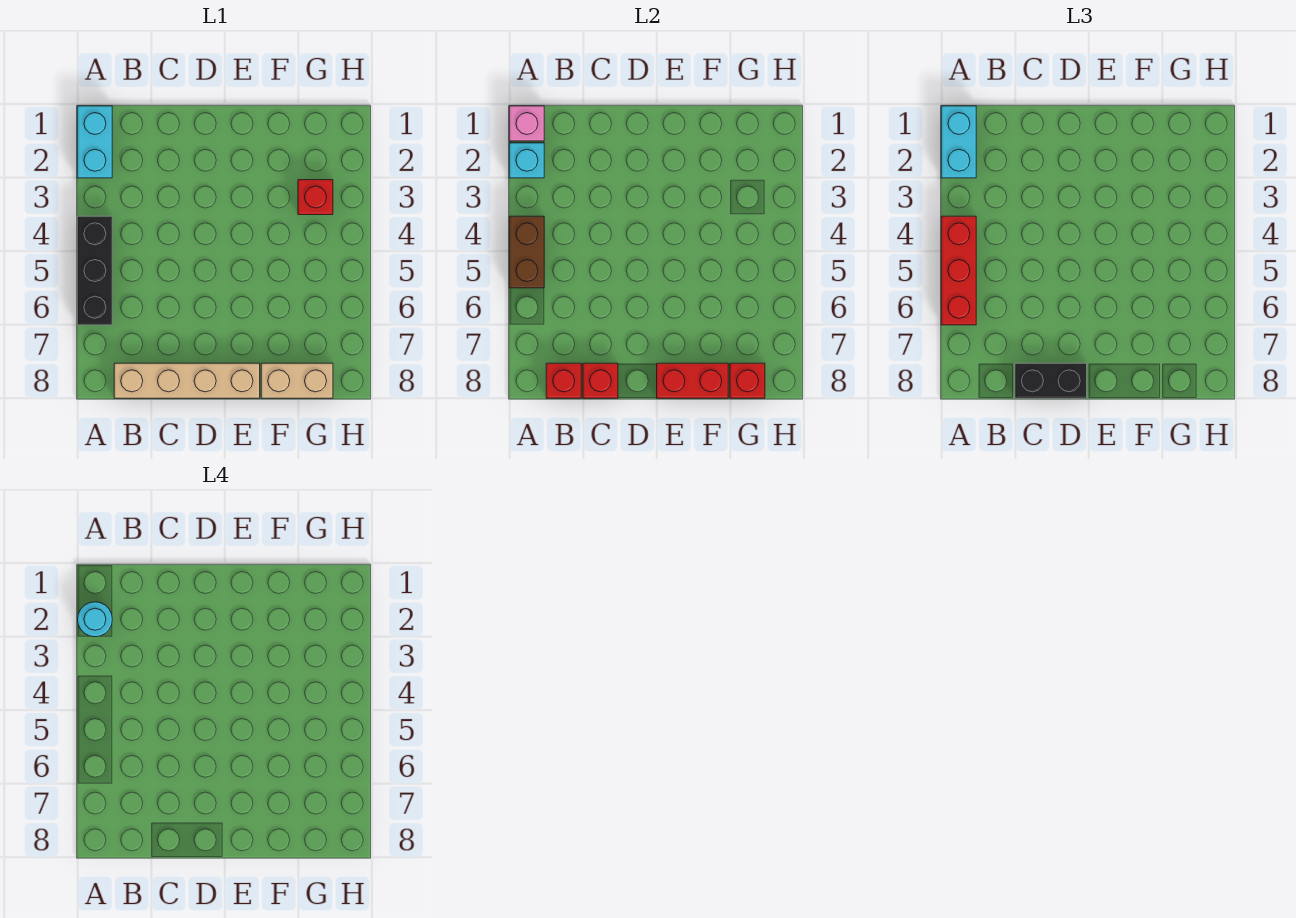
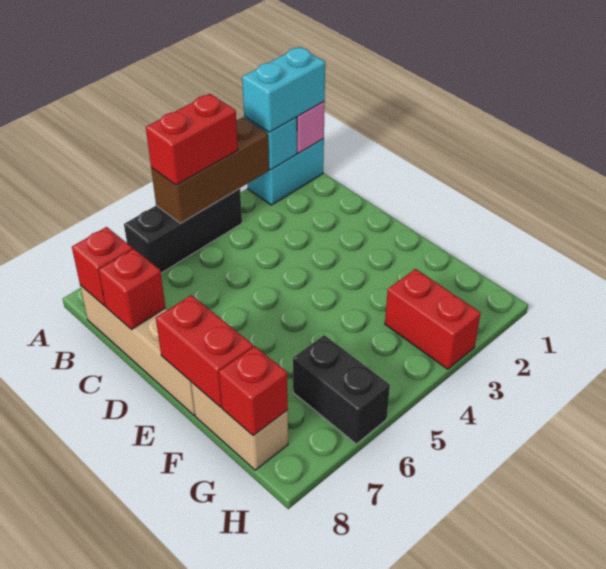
cyan round brick A2 level 4 -> none
brown brick A4:A5 level 2 -> brown brick A3:A5 level 2
red brick A4:A6 level 3 -> red brick A4:A5 level 3
black brick C8:D8 level 3 -> black brick G6:H6 level 1
red brick G3 level 1 -> red brick G3:H3 level 1

